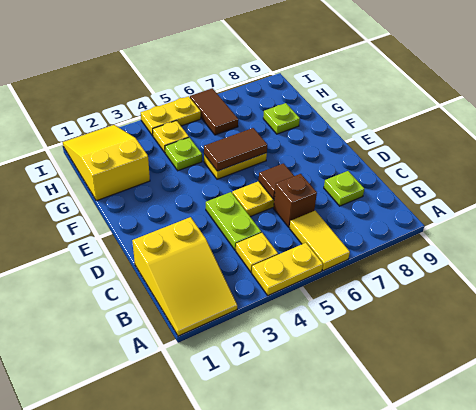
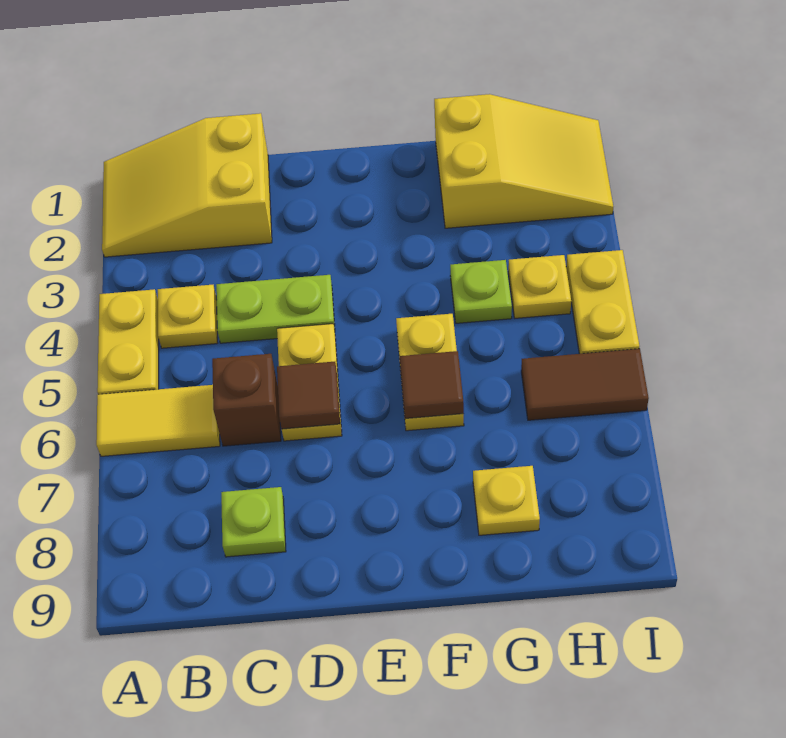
brown tile F5:F6 level 2 -> brown tile F6 level 2
lime plate G8 level 1 -> yellow plate G8 level 1

